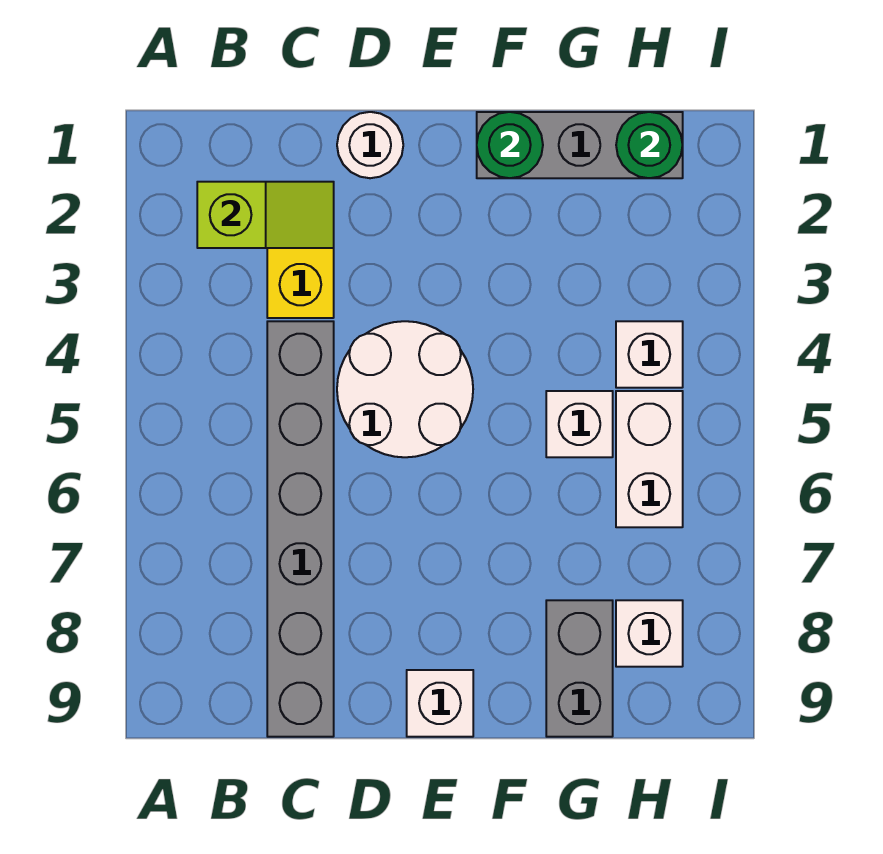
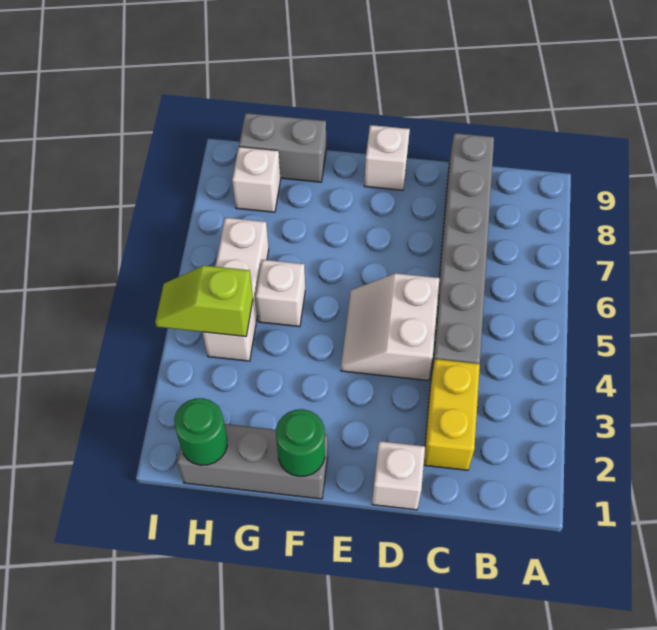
lime slope B2:C2 level 2 top B -> lime slope H4:I4 level 2 top H
white round brick D1 level 1 -> white brick D1 level 1
white round brick D4:E5 level 1 -> white slope D4:E5 level 1 top D
grey brick G8:G9 level 1 -> grey brick G9:H9 level 1

